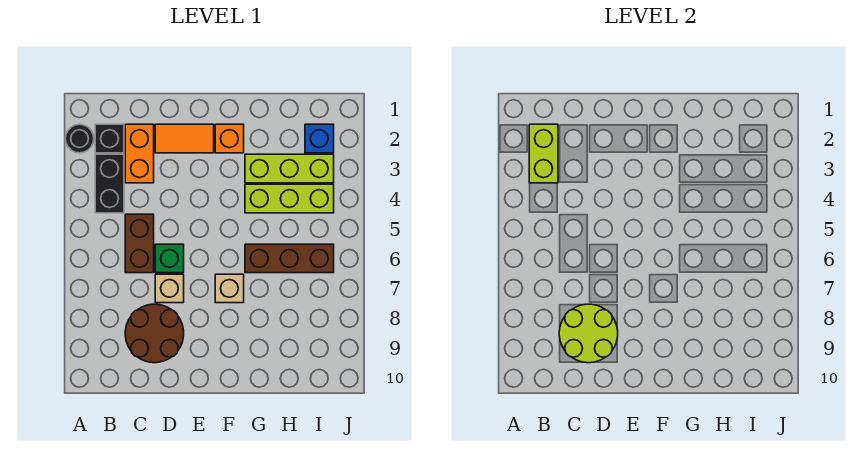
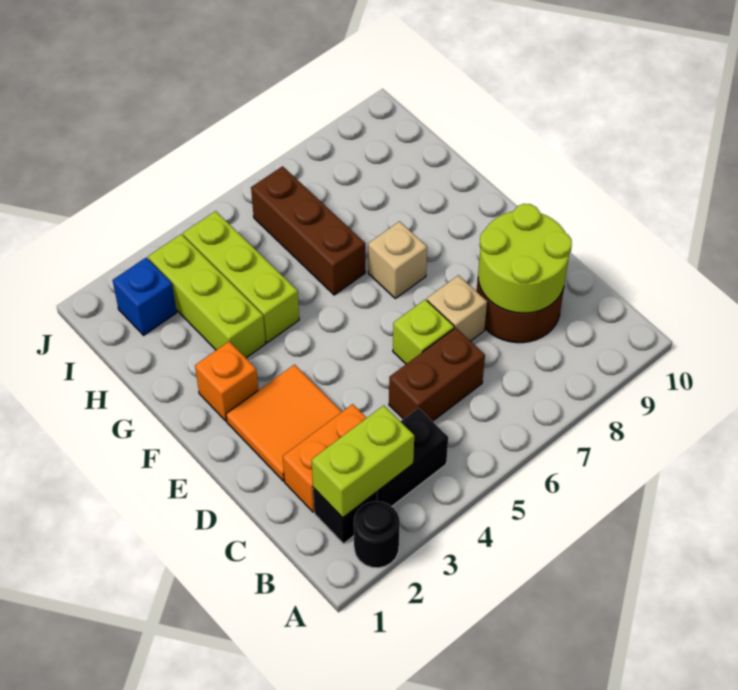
orange tile D2:E2 level 1 -> orange tile D2:E3 level 1
green brick D6 level 1 -> lime brick D6 level 1

